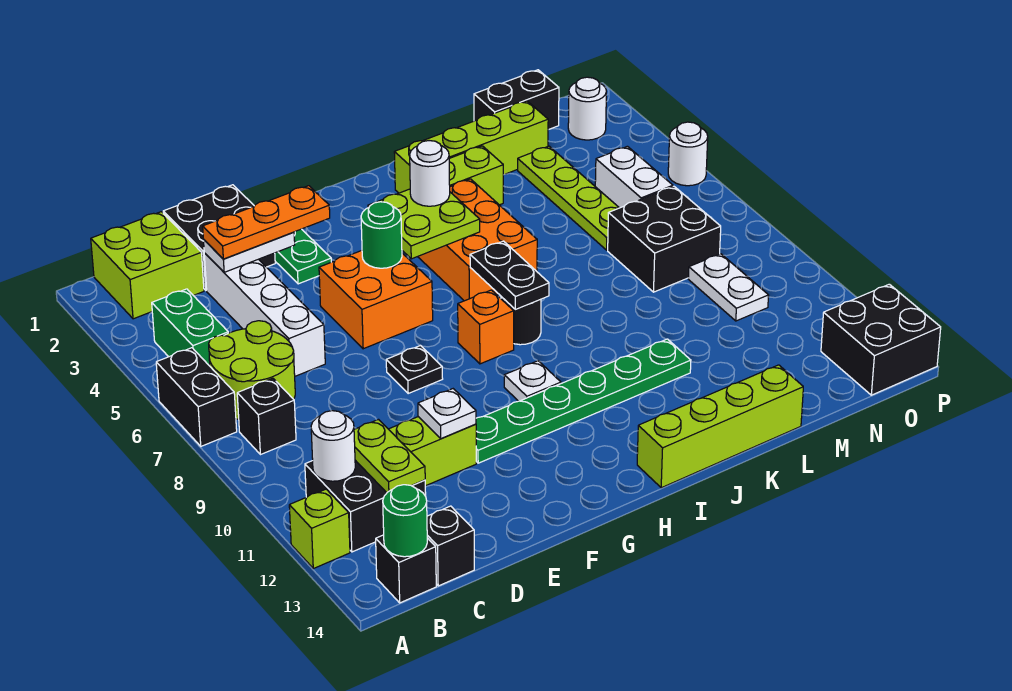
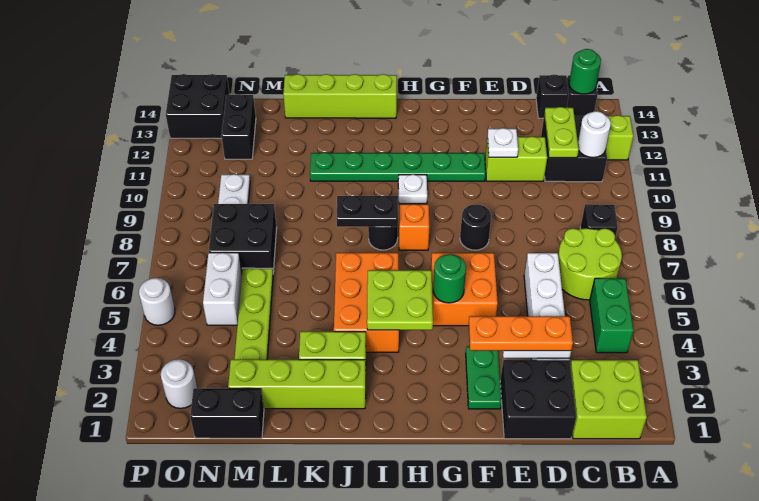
black brick A6:A7 level 1 -> black brick N12:N13 level 1
black plate F8 level 1 -> black round brick F8 level 1
white round brick I4 level 3 -> none
black plate I7:I8 level 2 -> black plate I8:J8 level 2

